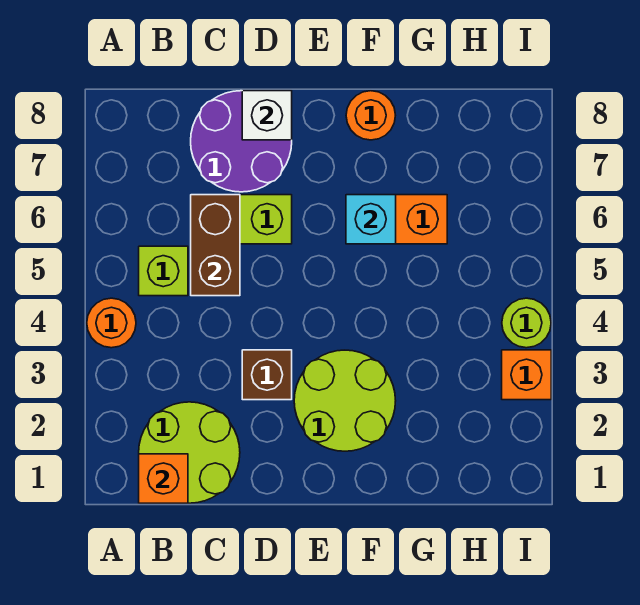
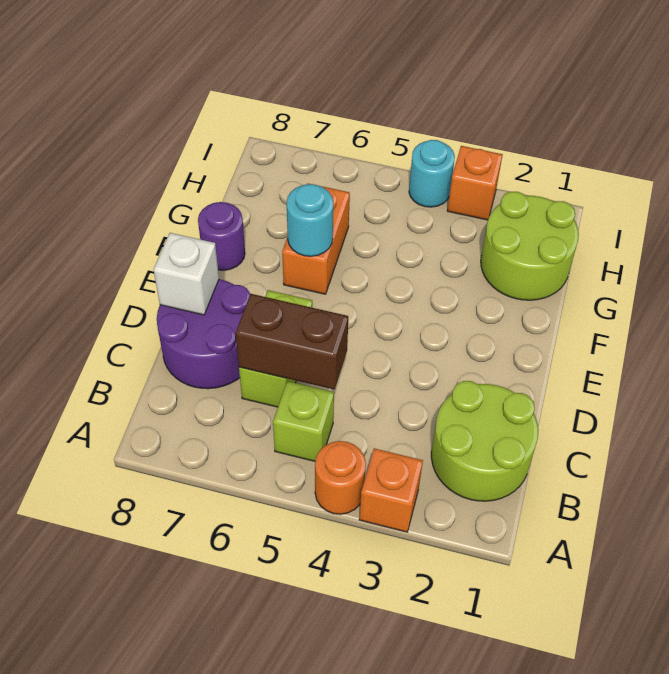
orange brick B1 level 2 -> orange brick A3 level 1
brown brick D3 level 1 -> none
lime round brick E2:F3 level 1 -> lime round brick G1:H2 level 1
cyan brick F6 level 2 -> cyan round brick F6 level 2
orange round brick F8 level 1 -> purple round brick F8 level 1
lime round brick I4 level 1 -> cyan round brick I4 level 1

